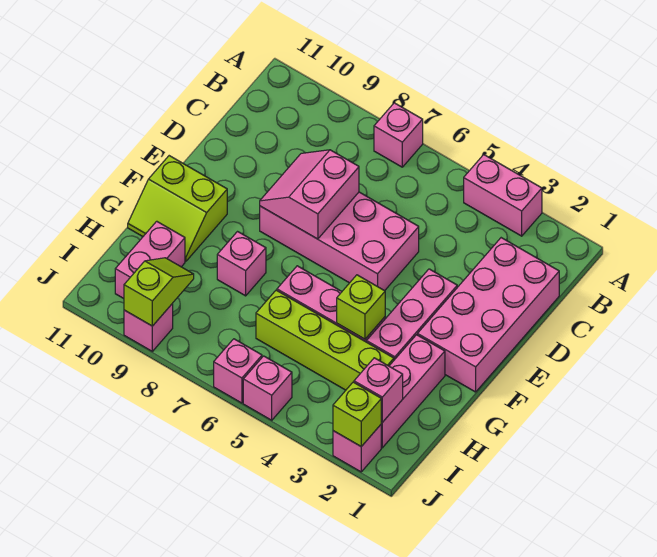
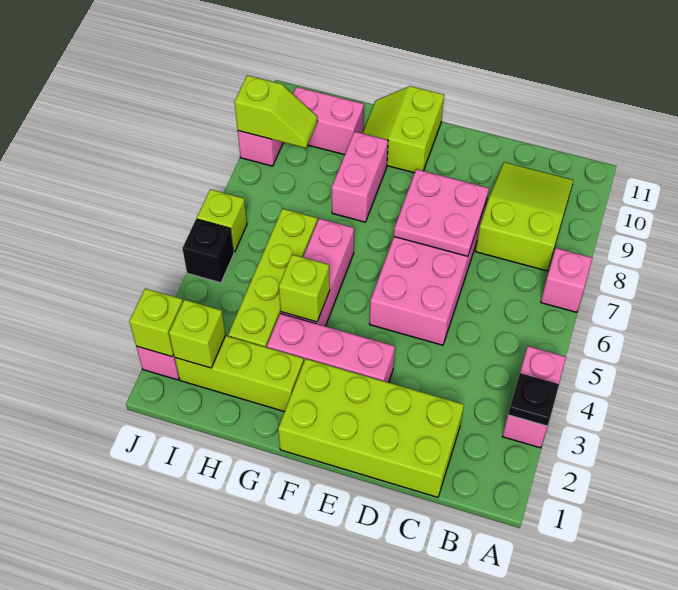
none -> black plate A3 level 2
none -> lime slope B8:C10 level 1 top 8
pink brick C1:F2 level 1 -> lime brick C1:F2 level 1
pink slope D7:E8 level 2 top 7 -> pink plate D7:E8 level 2
pink brick G2:I2 level 1 -> lime brick G2:I2 level 1
pink brick G8 level 1 -> pink brick G8:G9 level 1
pink brick I2 level 2 -> lime brick I2 level 2
pink brick J5 level 1 -> black brick J5 level 1
pink brick J6 level 1 -> lime brick J6 level 1

